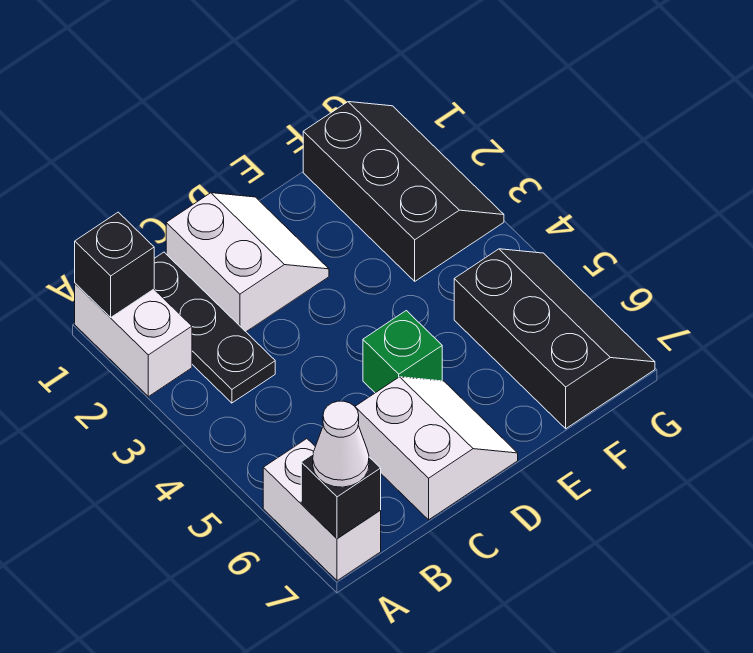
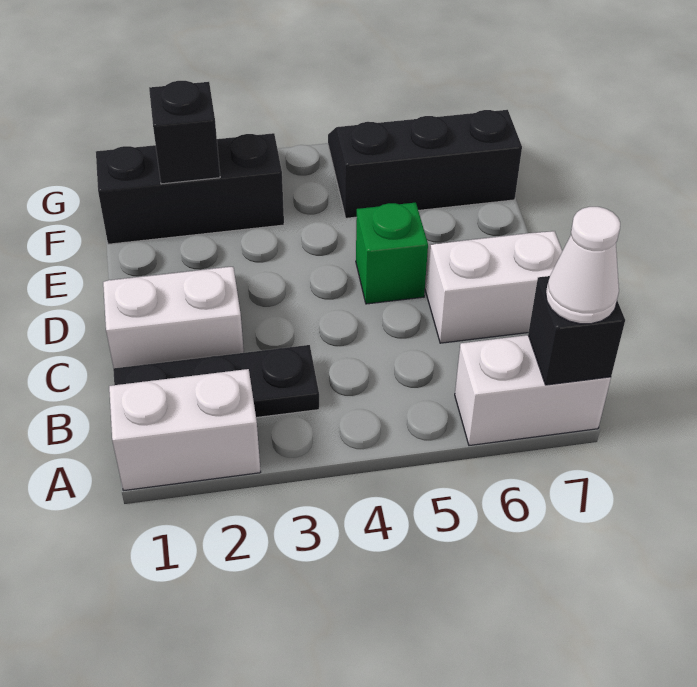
black brick A1 level 2 -> black brick F2 level 2

